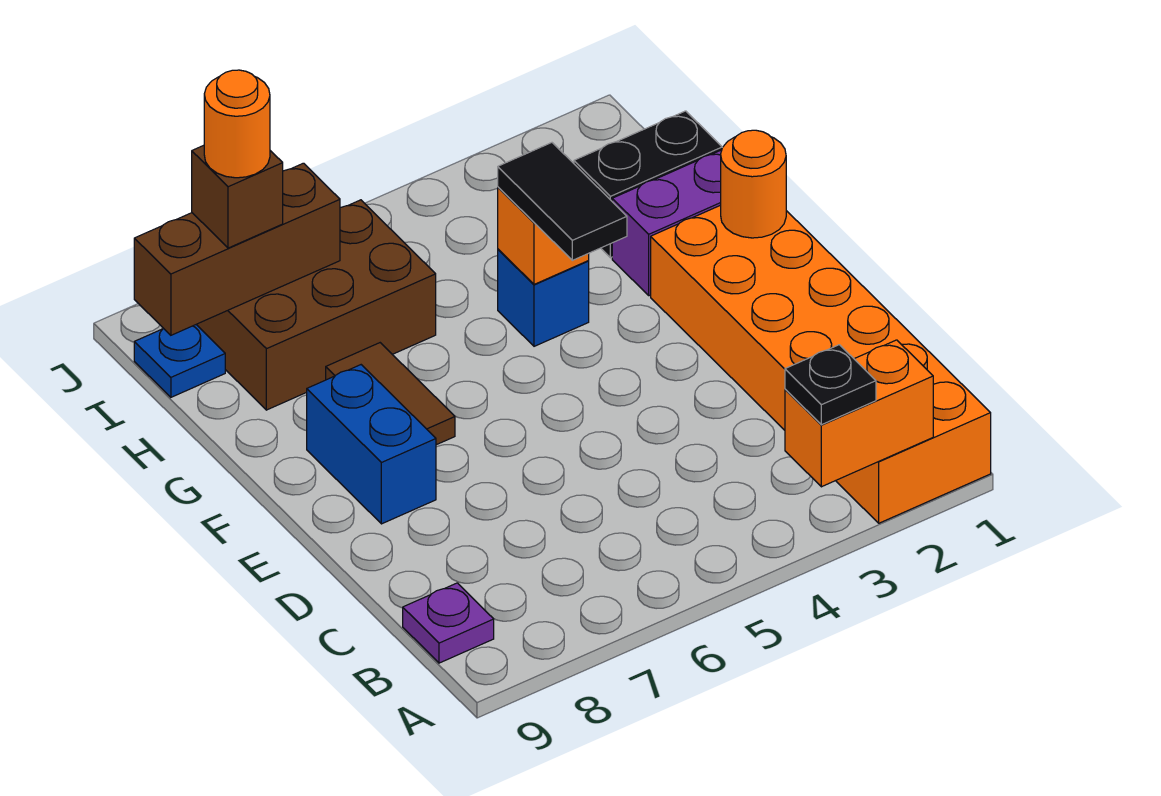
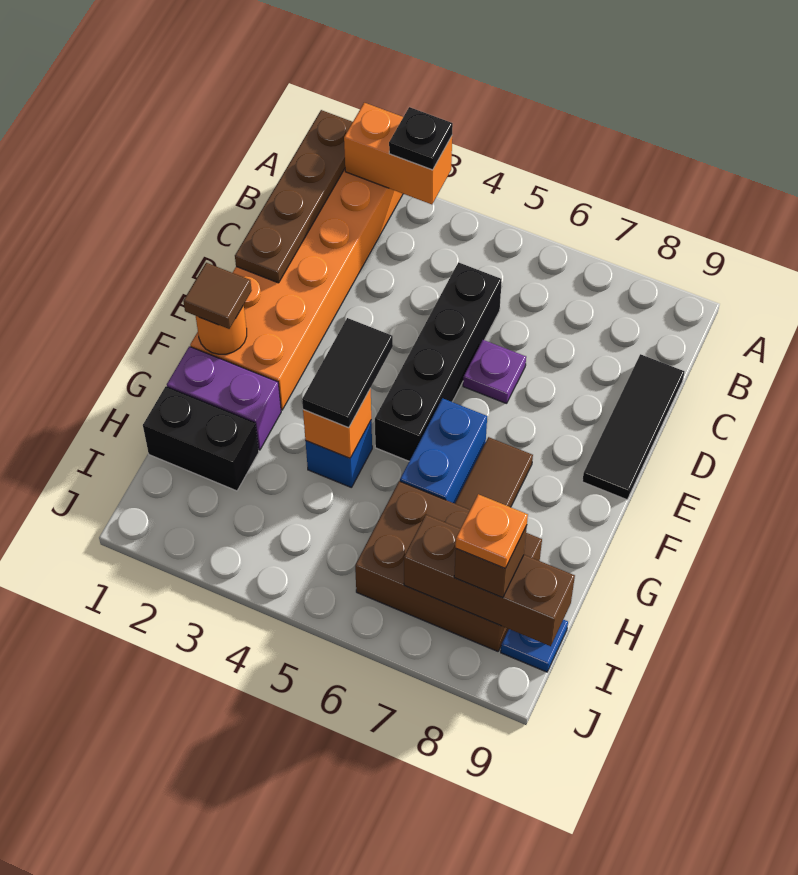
none -> brown plate A1:D1 level 2
purple plate B9 level 1 -> purple plate D6 level 1
none -> black brick C5:F5 level 1
none -> black tile C9:E9 level 1
blue brick E8:F8 level 1 -> blue brick F6:G6 level 1
none -> brown tile F1 level 3
orange round brick I8 level 4 -> orange plate I8 level 4

